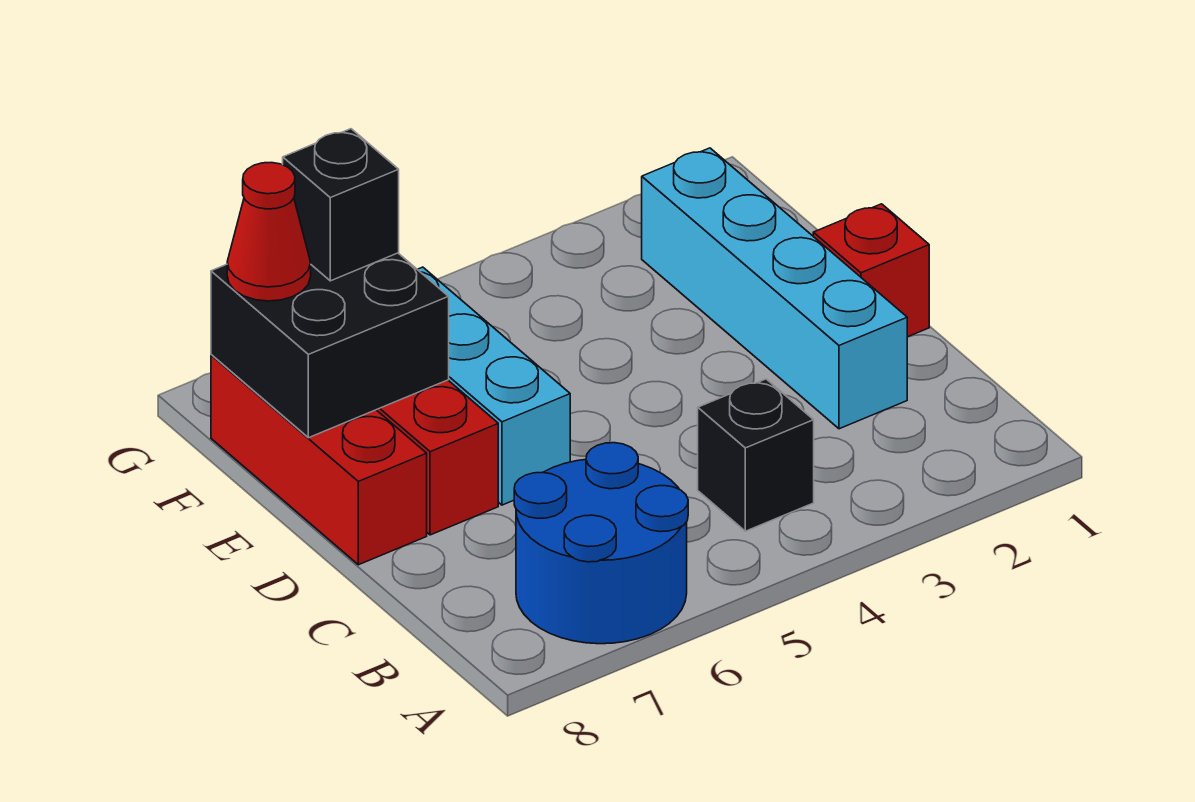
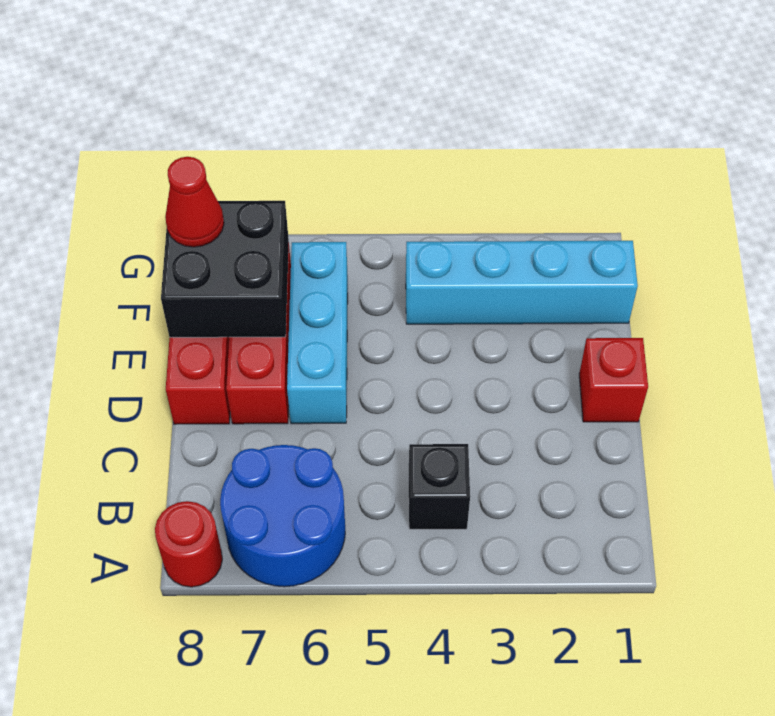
none -> red round brick A8 level 1
cyan brick C2:F2 level 1 -> cyan brick F1:F4 level 1
black brick F7 level 3 -> none

